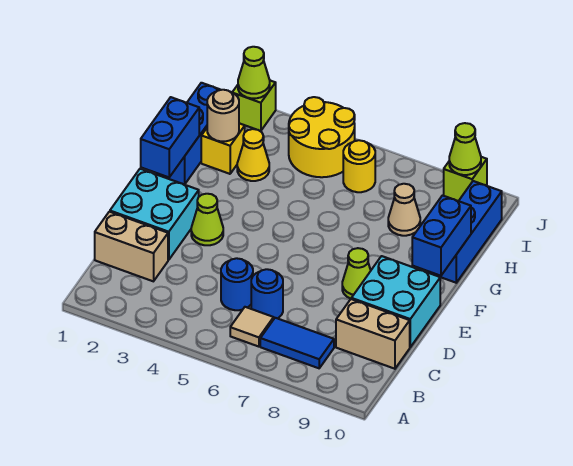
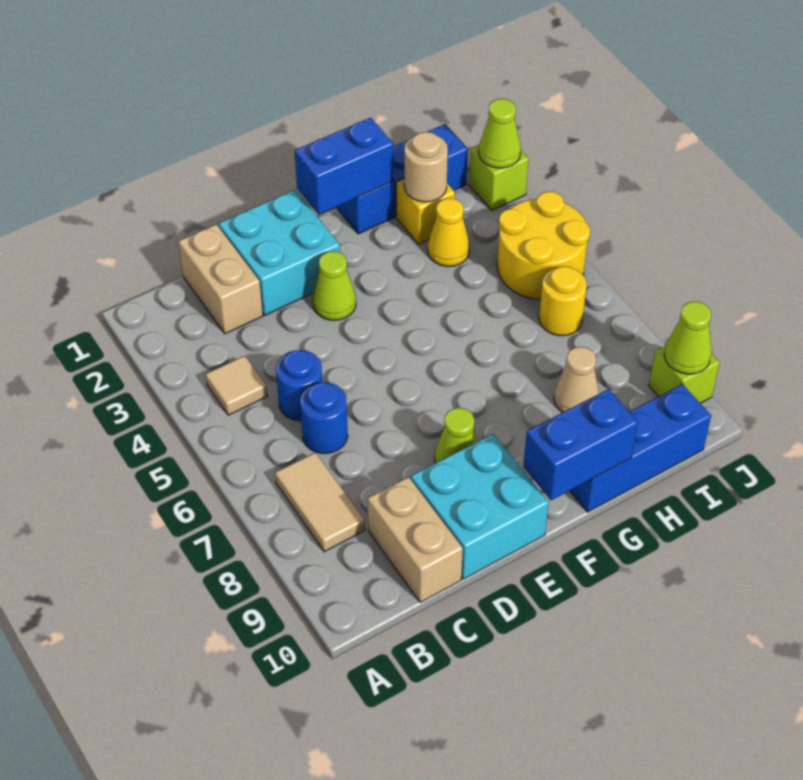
tan tile B6 level 1 -> tan tile B4 level 1
blue tile B7:B8 level 1 -> tan tile B7:B8 level 1

